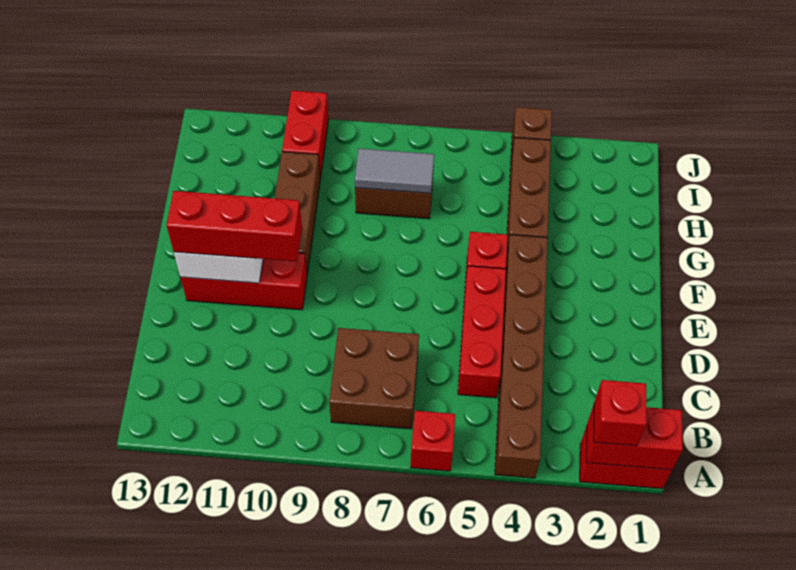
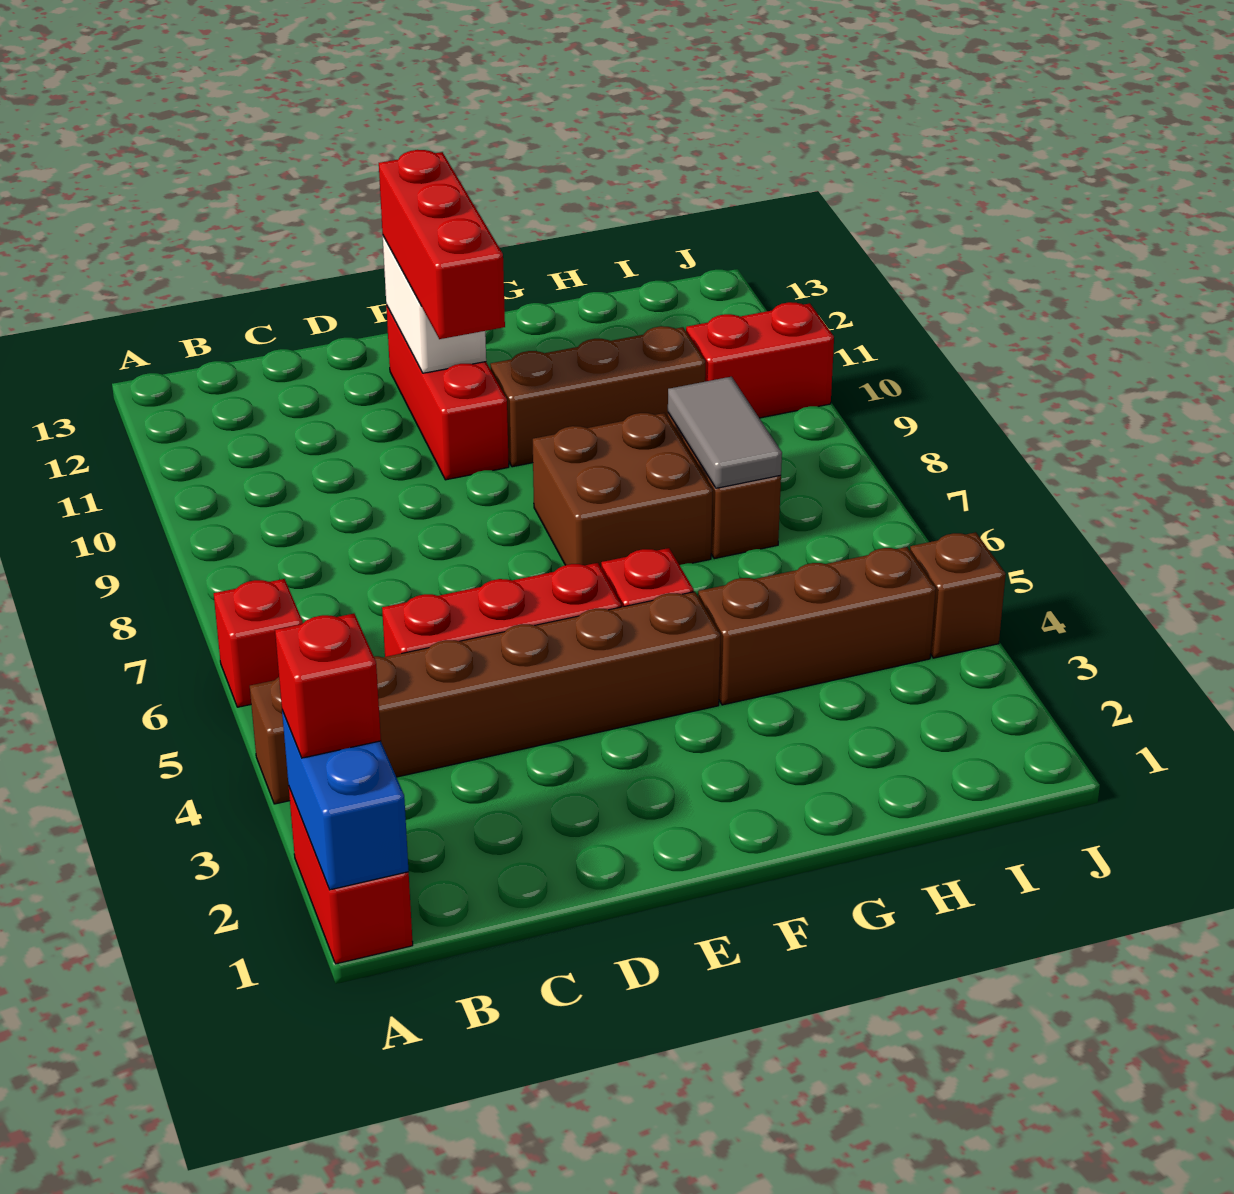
red brick A1:A2 level 2 -> blue brick A1:A2 level 2
brown brick B7:C8 level 1 -> brown brick F7:G8 level 1

